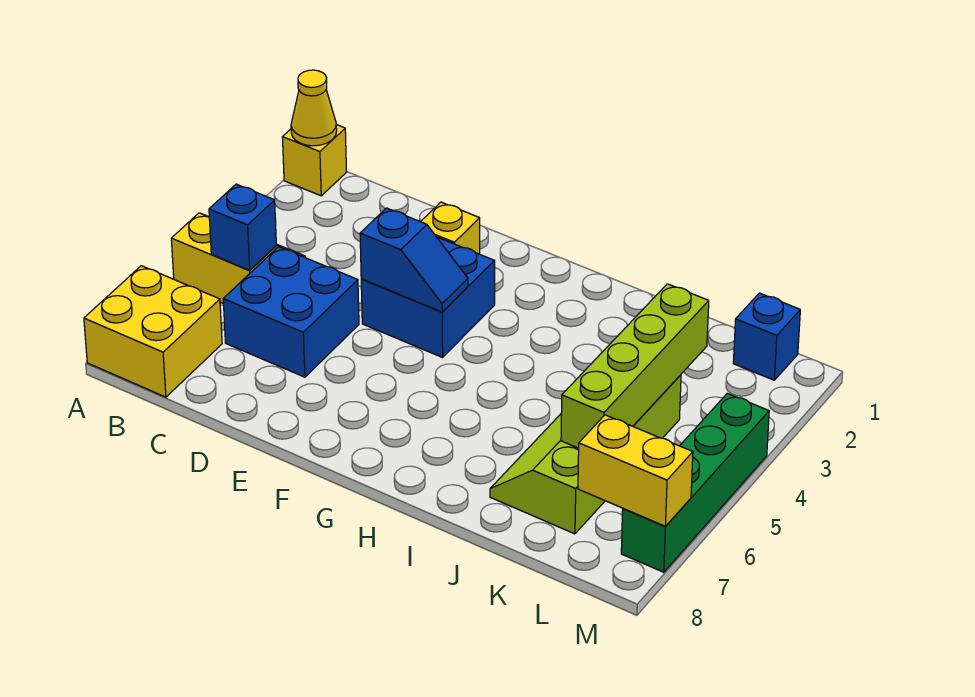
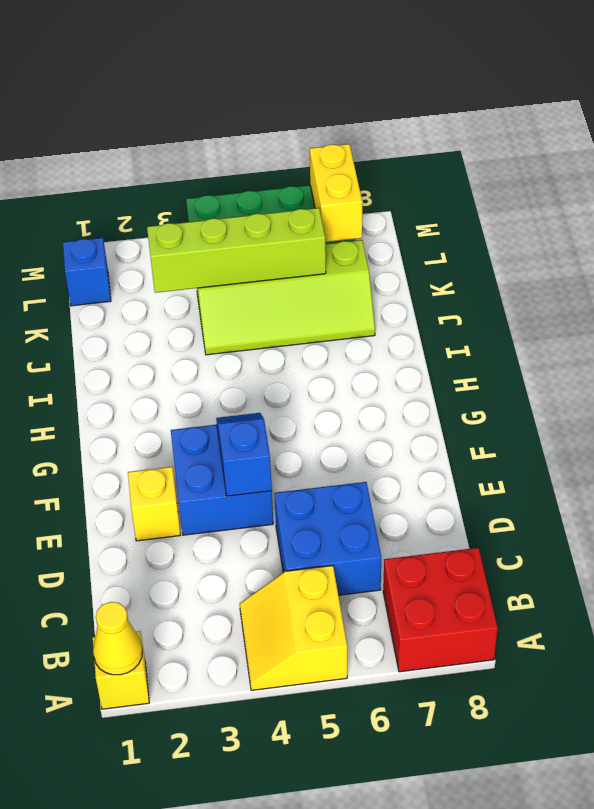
yellow brick A7:B8 level 1 -> red brick A7:B8 level 1
blue brick B5 level 2 -> none

